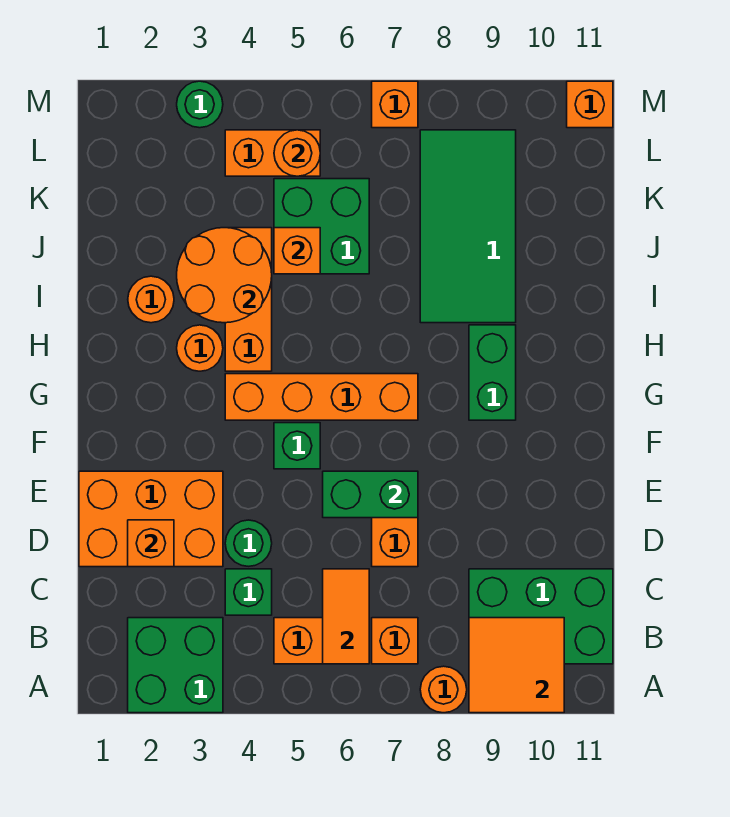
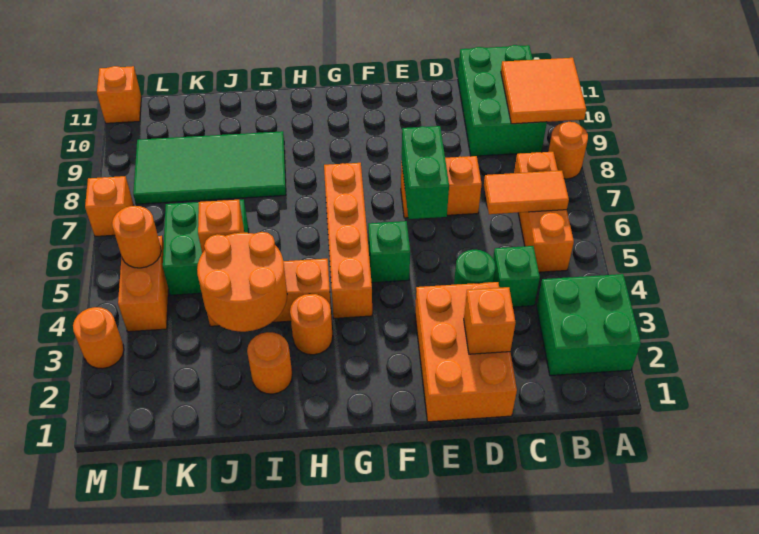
green brick G9:H9 level 1 -> none
green round brick M3 level 1 -> orange round brick M3 level 1

